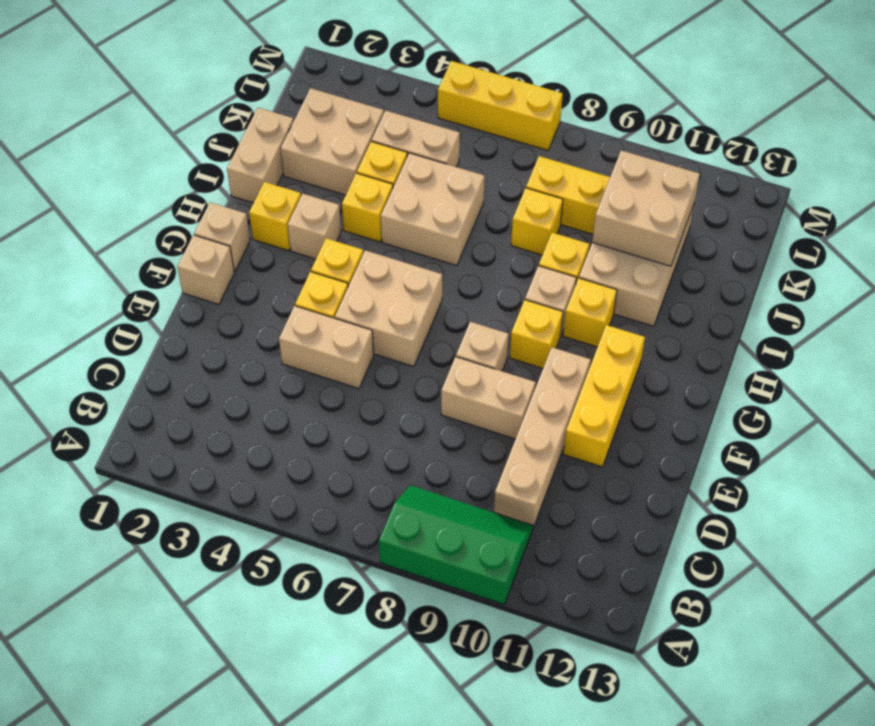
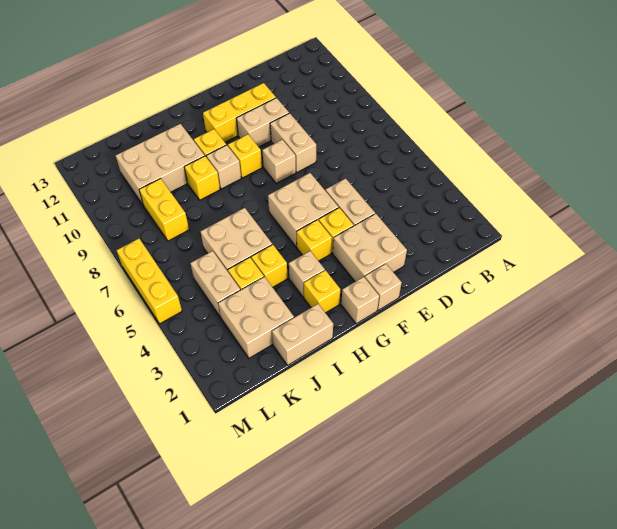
green slope A8:B10 level 1 top A -> none
tan brick C10:F10 level 1 -> tan brick E10:F10 level 1
yellow brick J8 level 1 -> none
tan brick J10:K11 level 2 -> tan brick E2:F3 level 1

